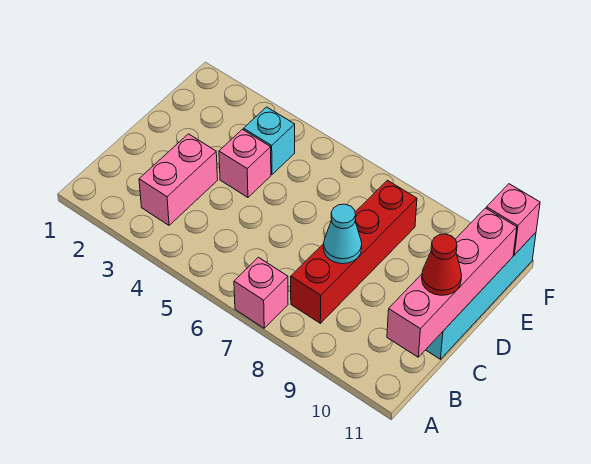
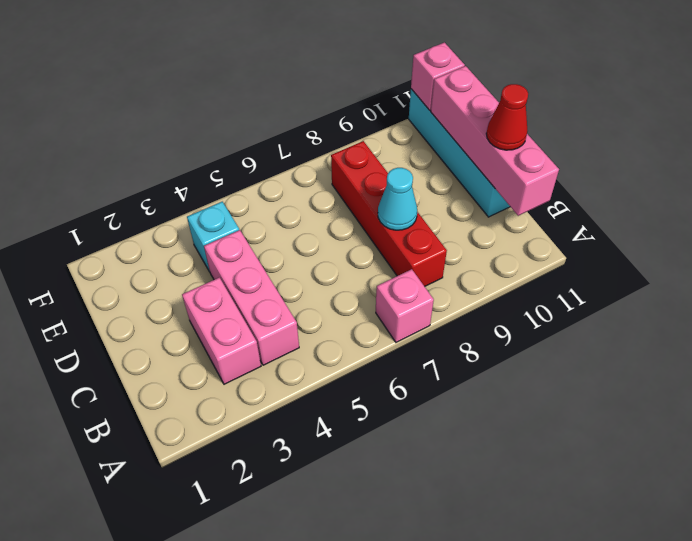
pink brick D4 level 1 -> pink brick B4:D4 level 1

